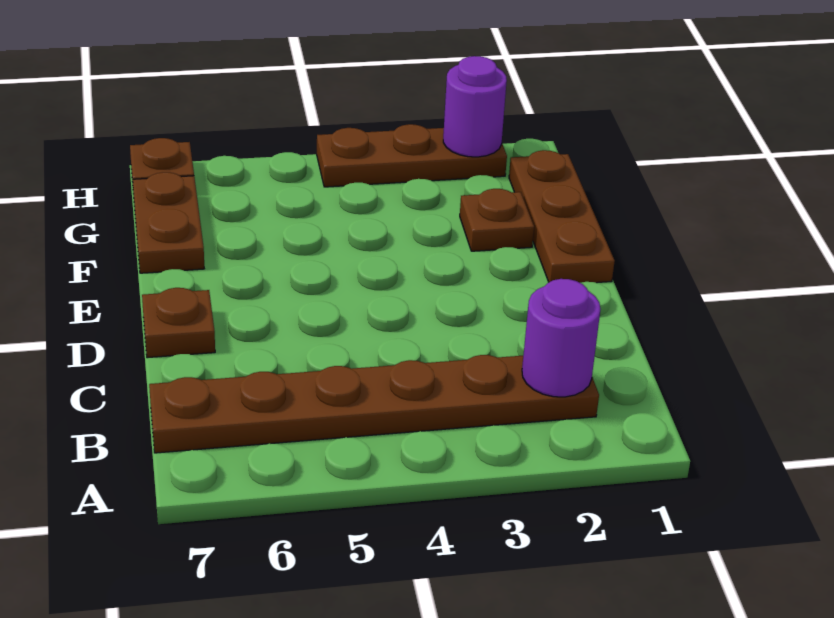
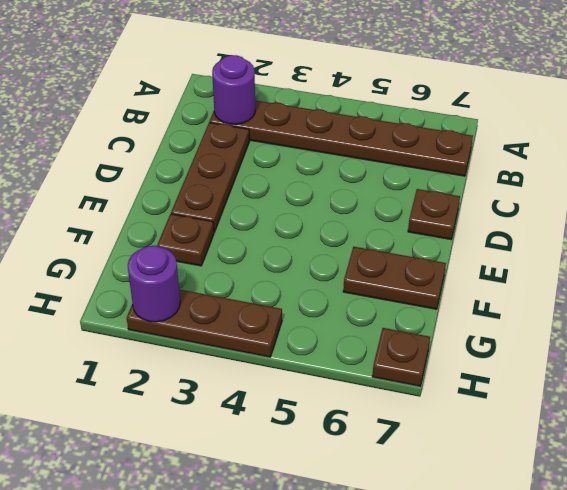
brown plate E1:G1 level 1 -> brown plate C2:E2 level 1
brown plate F7:G7 level 1 -> brown plate F6:F7 level 1

